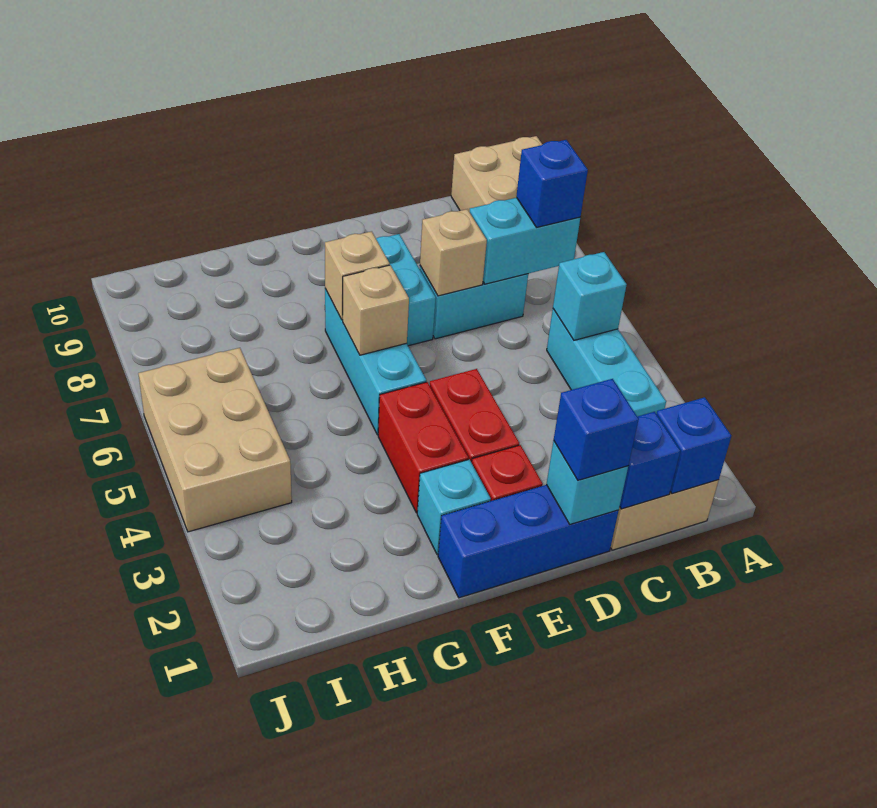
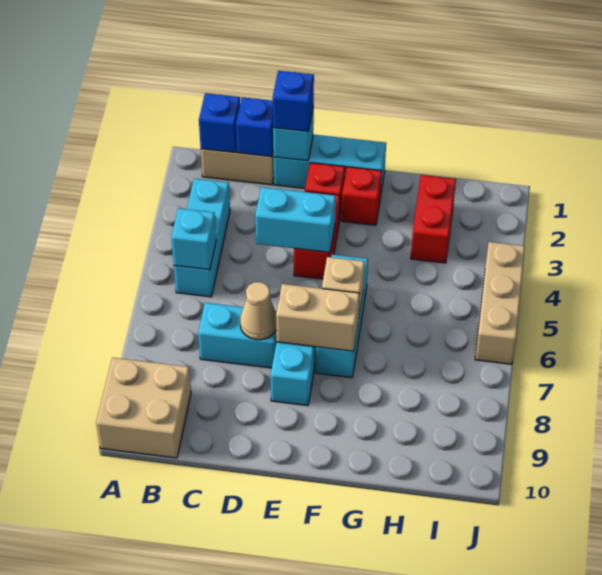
cyan brick B7:C7 level 2 -> cyan brick D4:E4 level 2
blue brick B7 level 3 -> none
blue brick D1:F1 level 1 -> cyan brick D1:F1 level 1
tan brick D7 level 2 -> tan cone D7 level 2
cyan brick F2 level 1 -> red brick F2 level 1
red brick F3:F4 level 1 -> red brick H2:H3 level 1
tan brick F7 level 2 -> tan brick E7:F7 level 2
tan brick I4:J6 level 1 -> tan brick J4:J6 level 1

